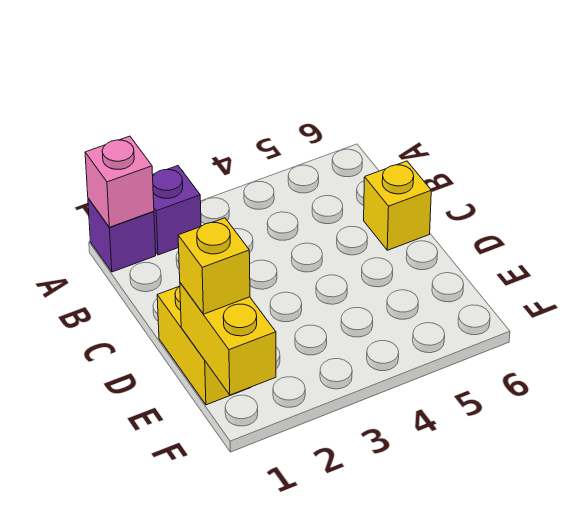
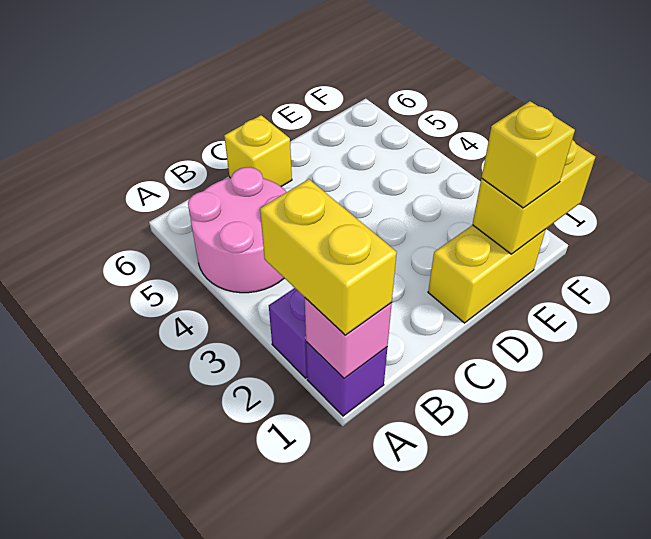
none -> yellow brick A1:A2 level 3
none -> pink round brick A4:B5 level 1

